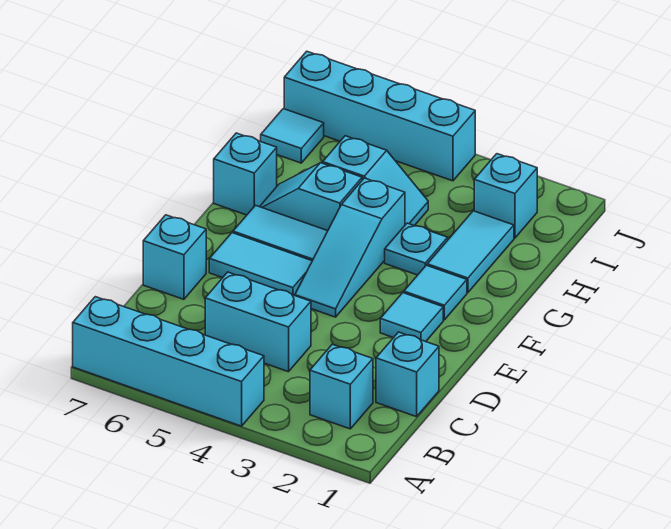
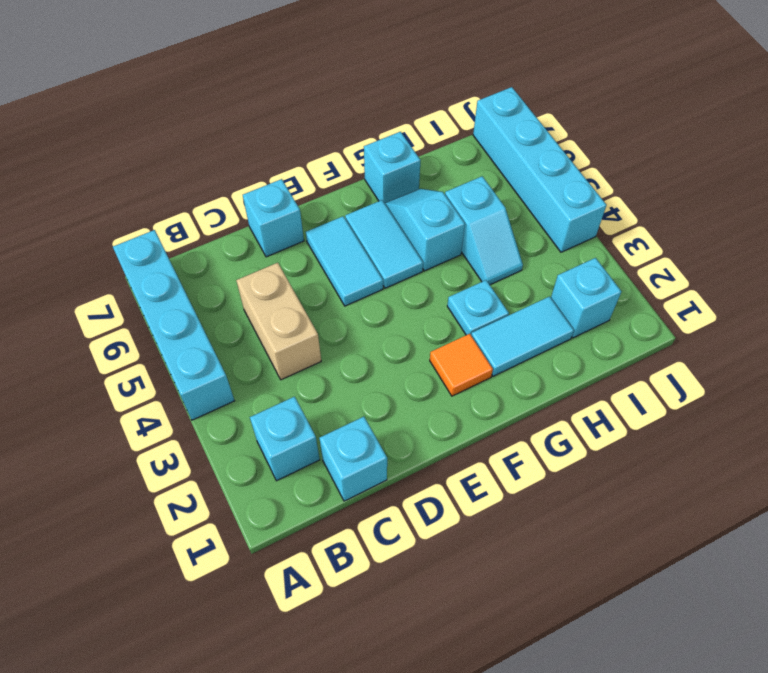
cyan brick C4:C5 level 1 -> tan brick C4:C5 level 1
cyan tile E2 level 1 -> none
cyan slope E4:G4 level 1 top G -> none
cyan tile F2 level 1 -> orange tile F2 level 1
cyan tile I7 level 1 -> none

